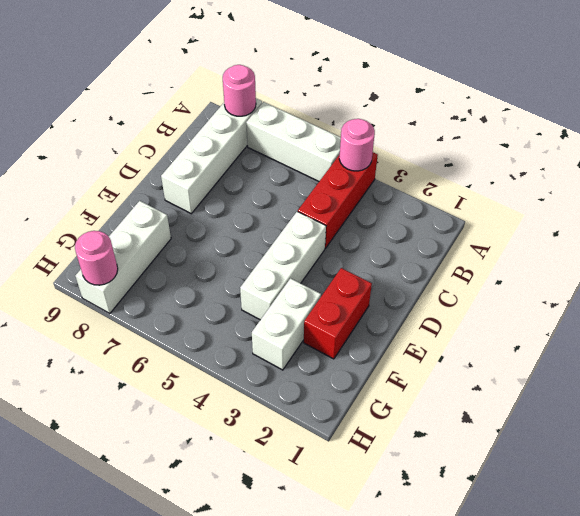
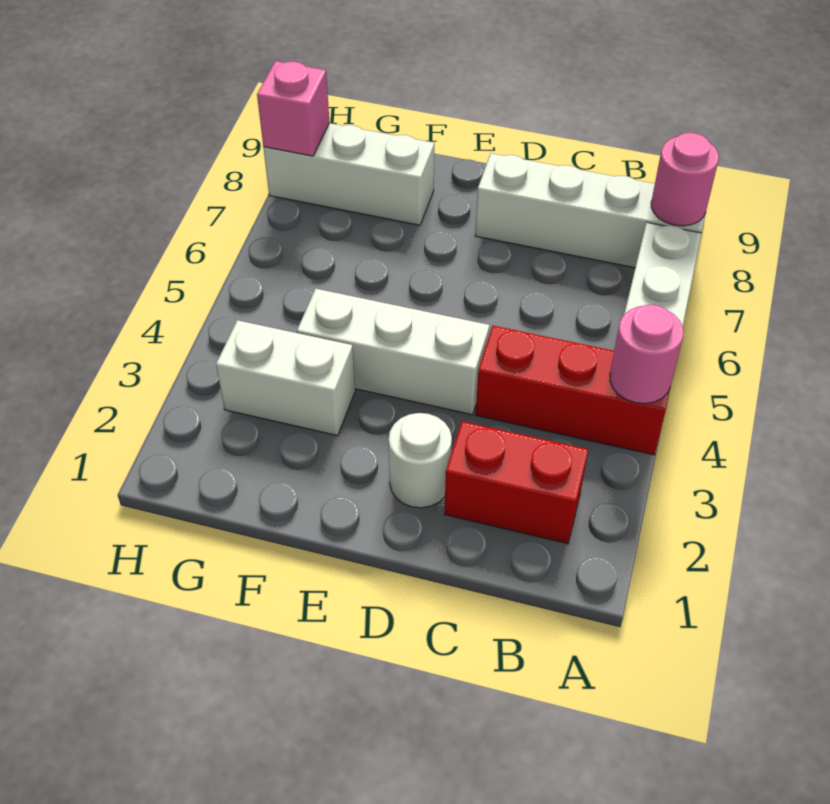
none -> white round brick D2 level 1
red brick E2:F2 level 1 -> red brick B2:C2 level 1
pink round brick H8 level 2 -> pink brick H8 level 2

